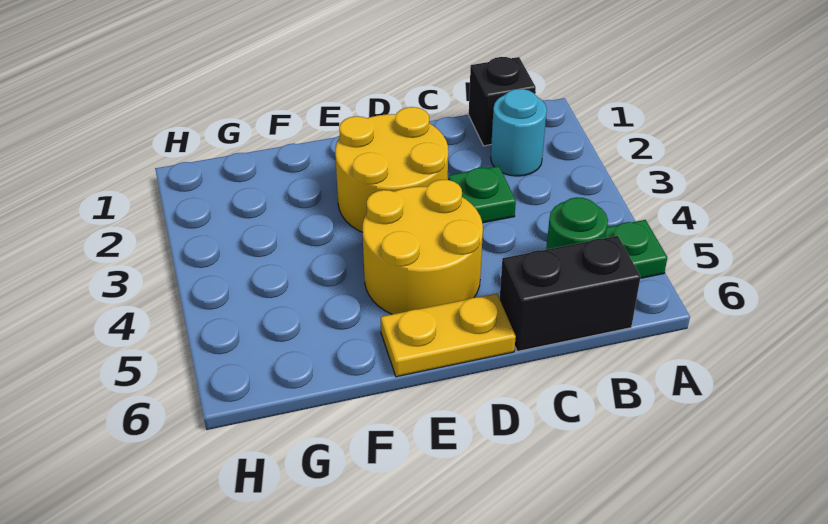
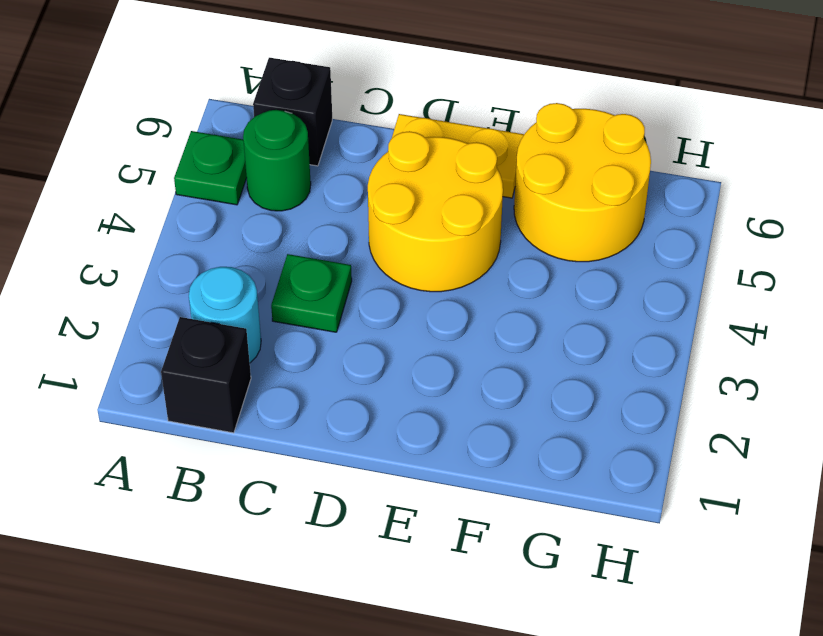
black brick B6:C6 level 1 -> black brick B6 level 1
yellow round brick D2:E3 level 1 -> yellow round brick F5:G6 level 1

